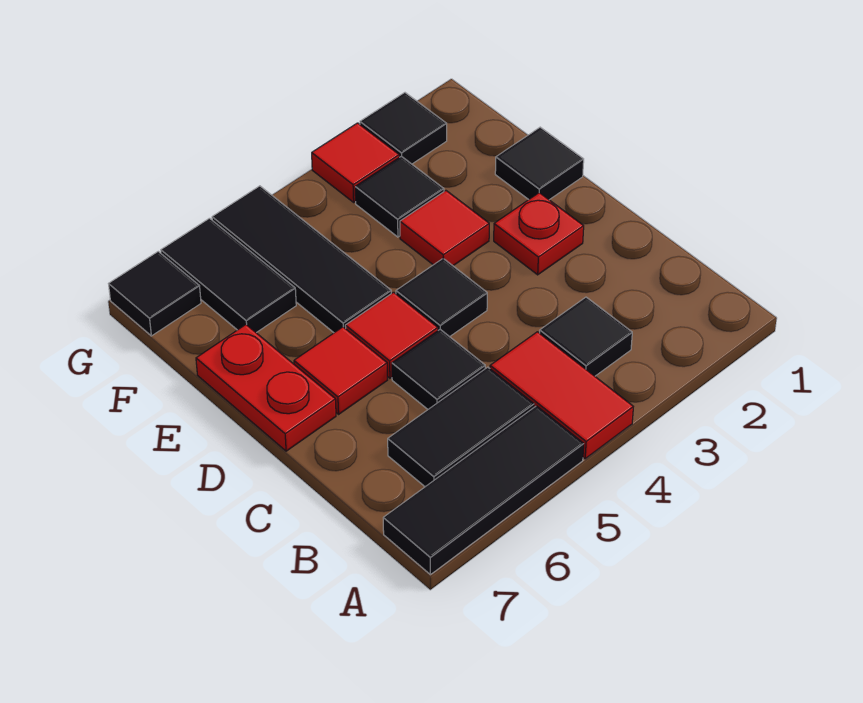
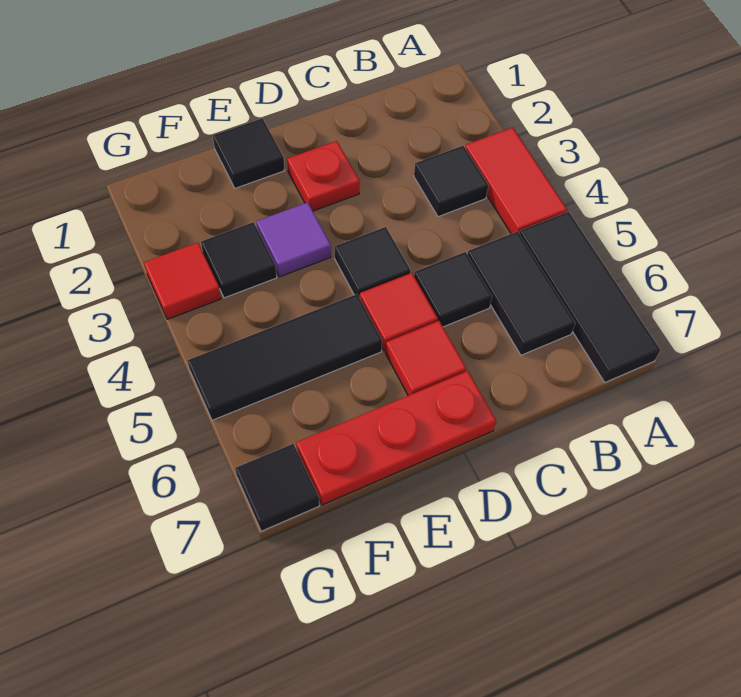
red tile A4:B4 level 1 -> red tile A3:A4 level 1
red plate D7:E7 level 1 -> red plate D7:F7 level 1
red tile E3 level 1 -> purple tile E3 level 1
black tile F6:G6 level 1 -> none
black tile G2 level 1 -> none

